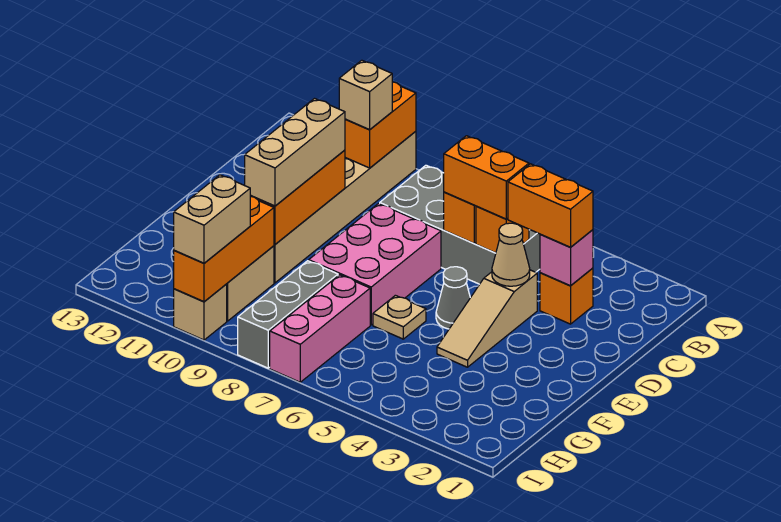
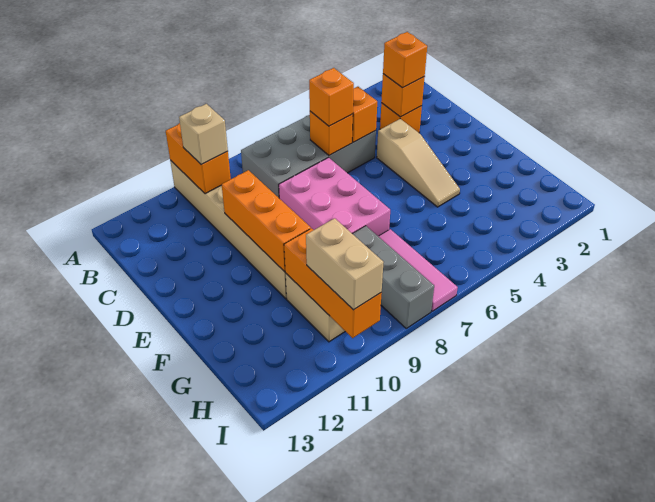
pink brick C3 level 2 -> orange brick C3 level 2
orange brick C3:C4 level 3 -> orange brick C3 level 3
orange brick C5:C6 level 3 -> orange brick C6 level 3
tan cone D4 level 2 -> none
tan brick D10:F10 level 3 -> none
grey cone E5 level 1 -> none
tan plate F6 level 1 -> none
pink brick G7:I7 level 1 -> pink tile G7:I7 level 1
tan brick I10 level 1 -> none

